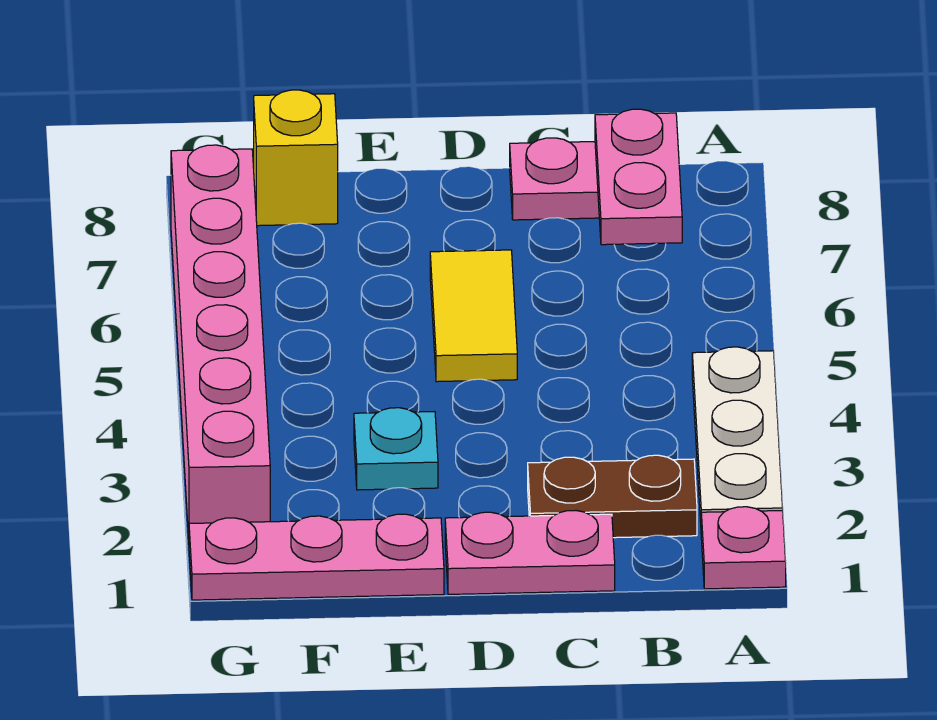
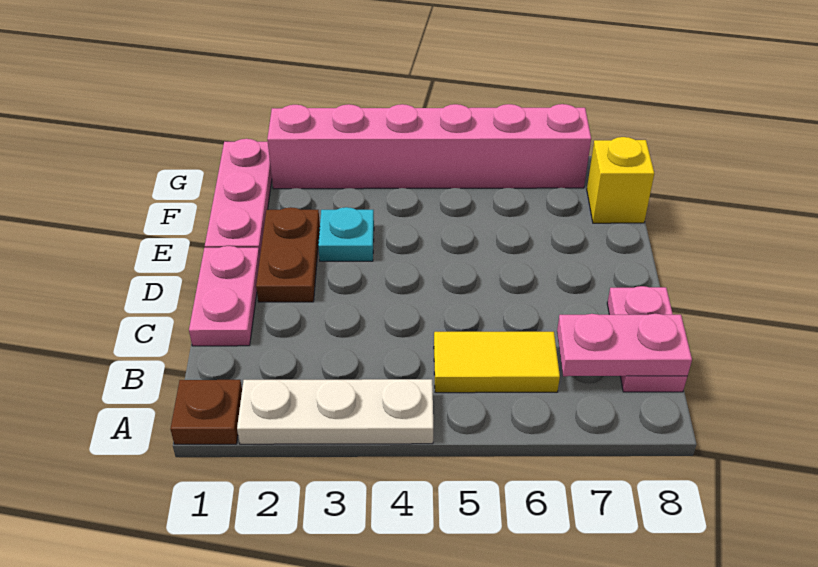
pink plate A1 level 1 -> brown plate A1 level 1
brown plate B2:C2 level 1 -> brown plate D2:E2 level 1
yellow tile D5:D6 level 1 -> yellow tile B5:B6 level 1

